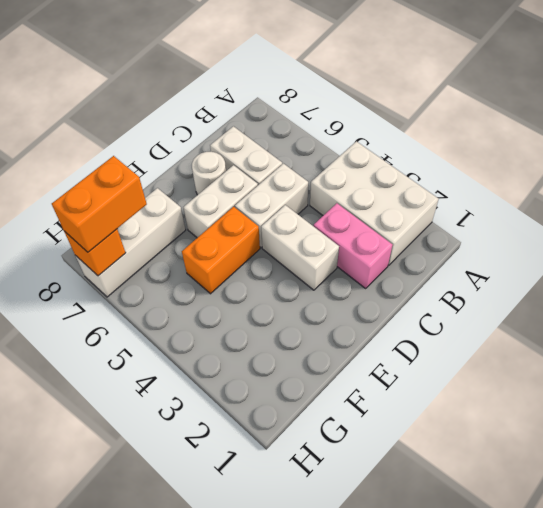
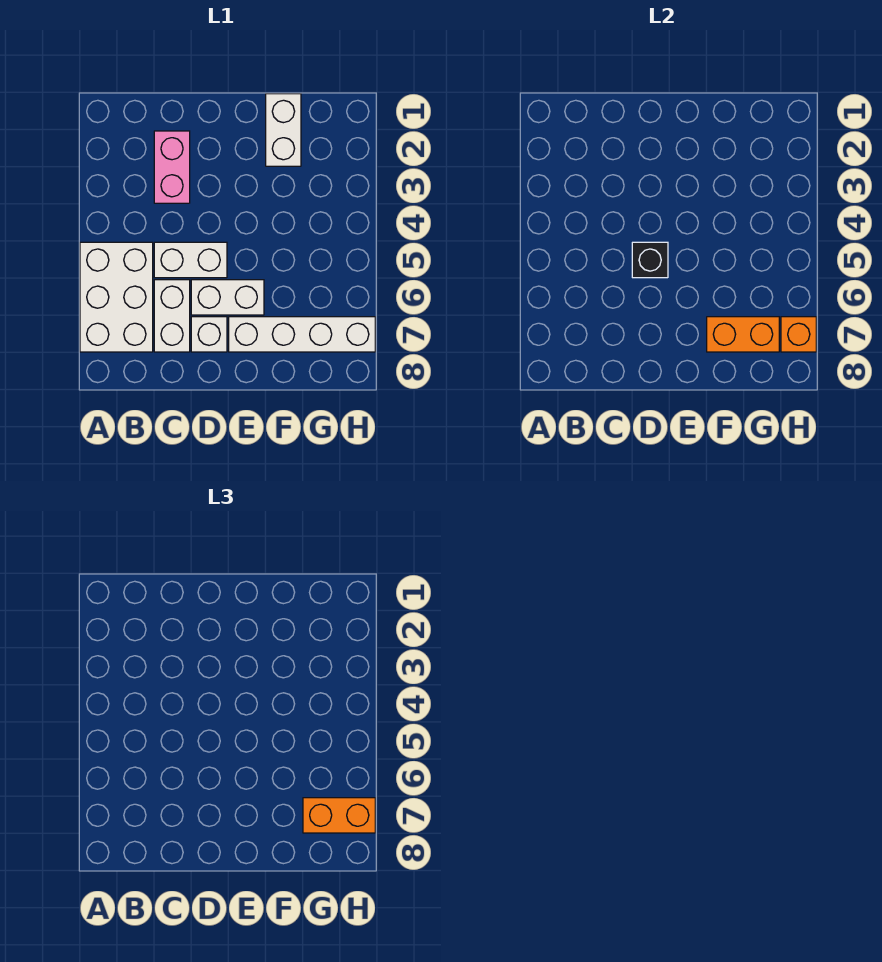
white brick A2:B4 level 1 -> white brick A5:B7 level 1
white brick D3:D4 level 1 -> white brick F1:F2 level 1
none -> black brick D5 level 2
white round brick D7 level 1 -> white brick D7 level 1
orange brick E5:F5 level 1 -> orange brick F7:G7 level 2
white brick F7:H7 level 1 -> white brick E7:H7 level 1

